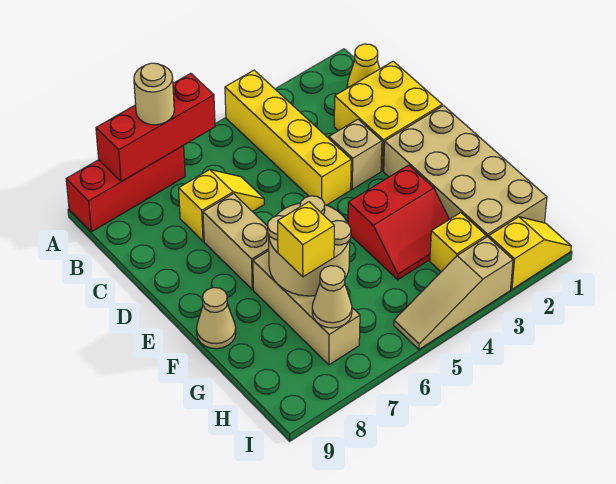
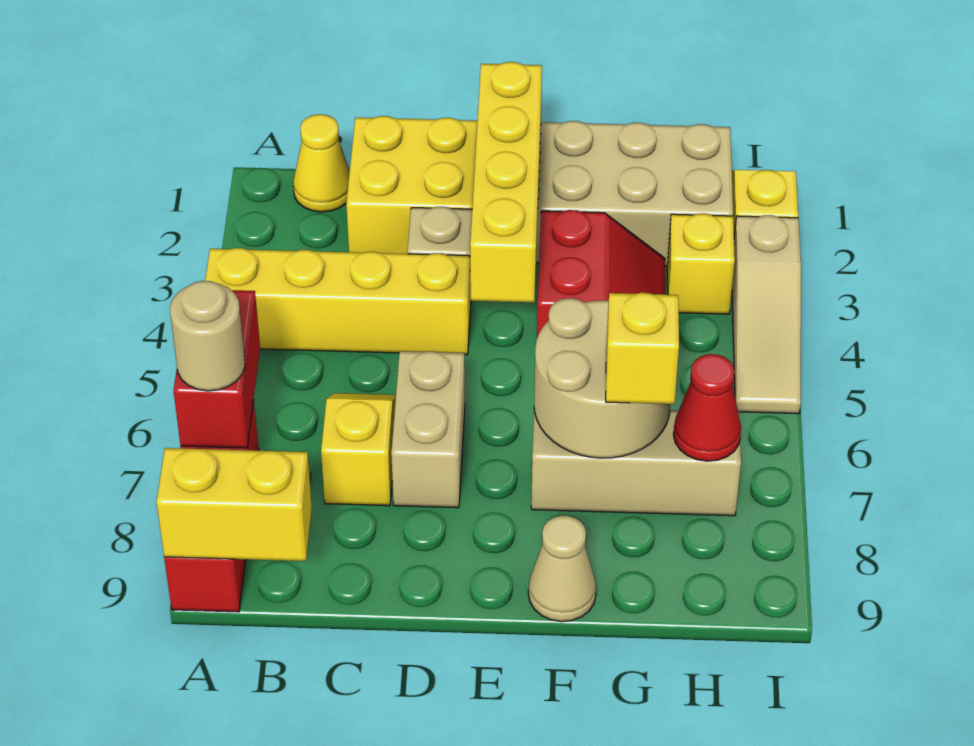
red brick A6:A8 level 2 -> red brick A6:A7 level 2
none -> yellow brick A9:B9 level 2
tan brick D7:E7 level 1 -> tan brick D6:D7 level 1
none -> yellow brick E1:E4 level 2
tan cone H7 level 2 -> red cone H7 level 2

